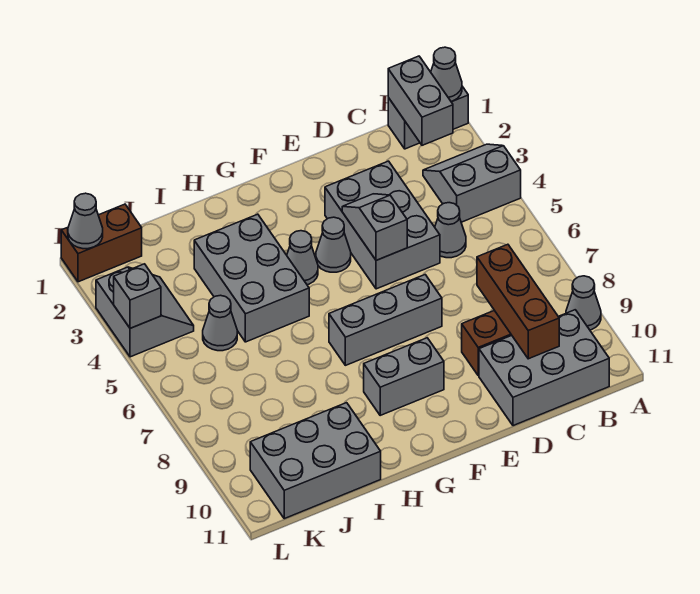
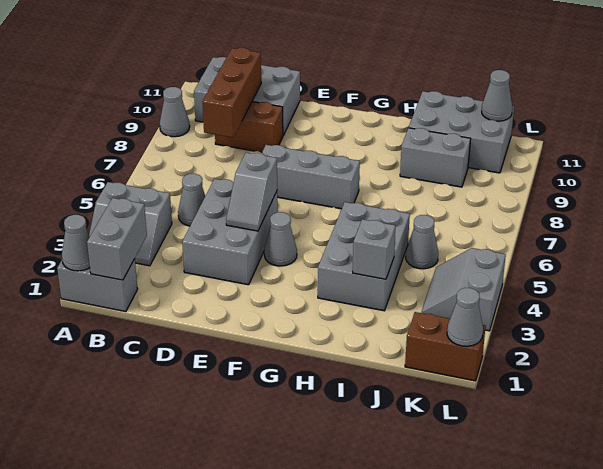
grey brick F9:G9 level 1 -> grey brick I9:J9 level 1
grey cone G4 level 1 -> grey cone K11 level 2
grey brick L4 level 2 -> grey brick I3 level 2

